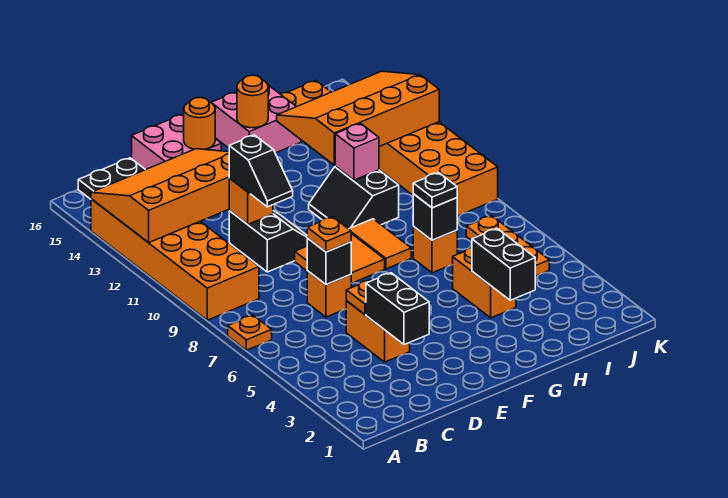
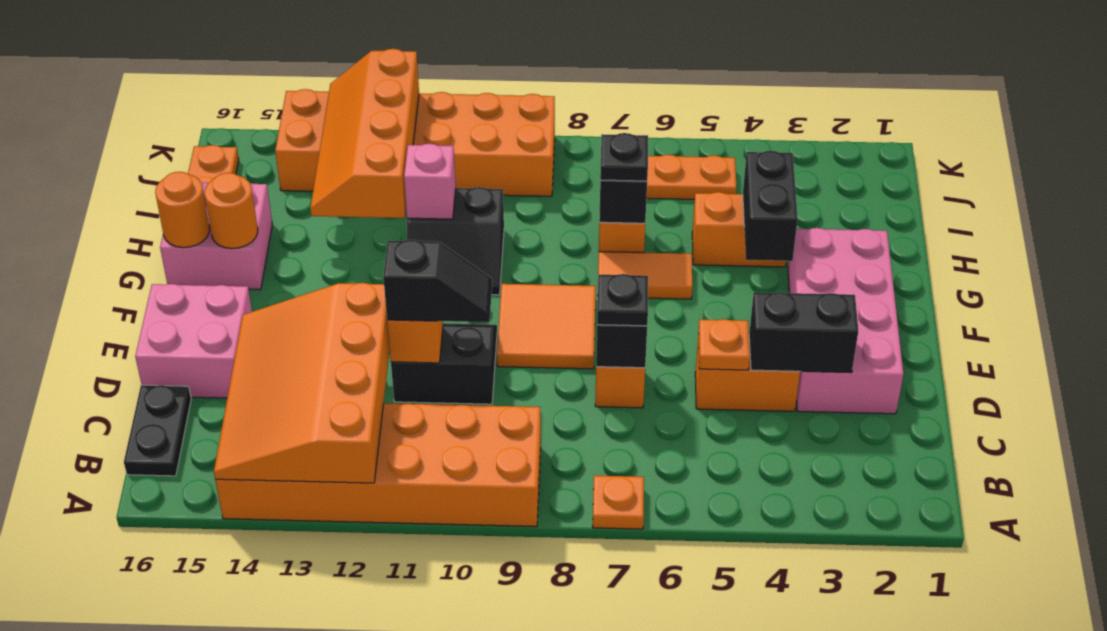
none -> pink brick D2:G3 level 1
orange plate D7 level 3 -> black plate D7 level 3
orange round brick E15 level 2 -> orange round brick G16 level 2
orange tile G8:G9 level 1 -> orange tile G6:G7 level 1
black brick H3:H4 level 2 -> black brick G4:H4 level 2
orange slope H12:K14 level 2 top 12 -> orange slope H12:K13 level 2 top 12

